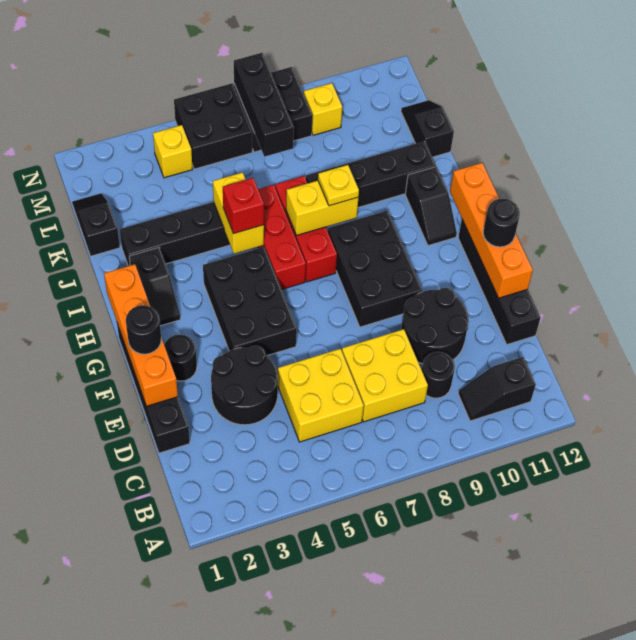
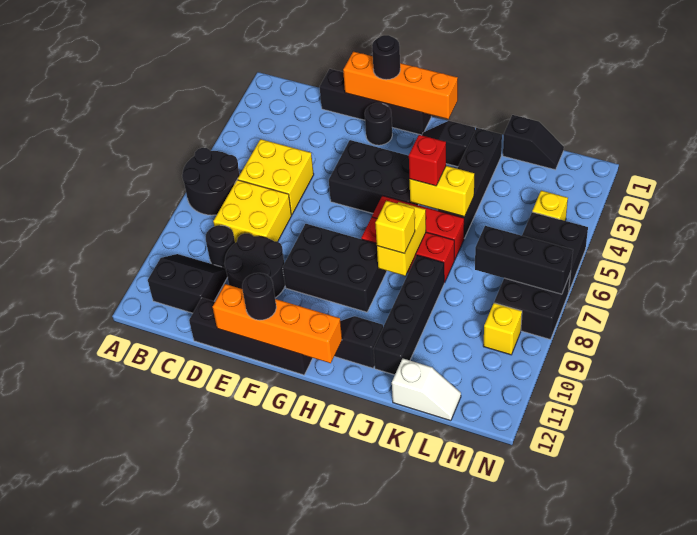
black slope B10:B11 level 1 top 11 -> black slope B10:C11 level 1 top 11
black round brick D3:E4 level 1 -> black round brick A6:B7 level 1
yellow plate I8 level 3 -> yellow brick I8 level 3
black slope K12:L12 level 1 top K -> white slope K12:L12 level 1 top K

